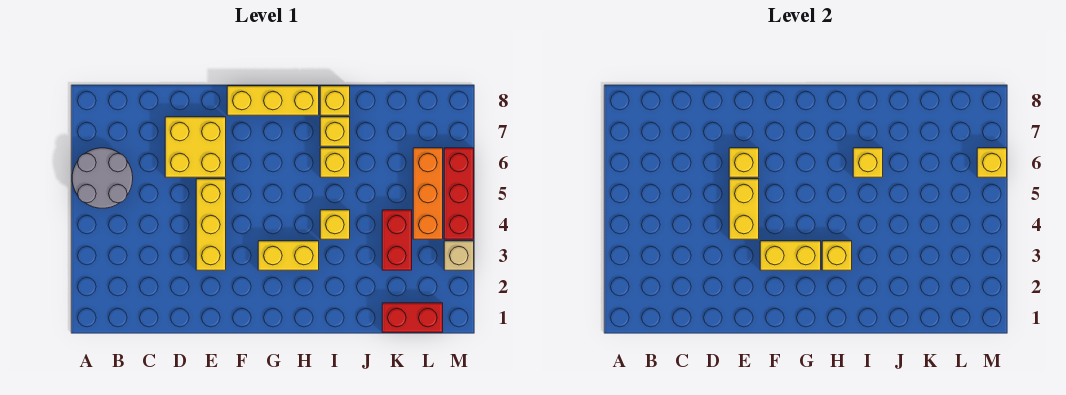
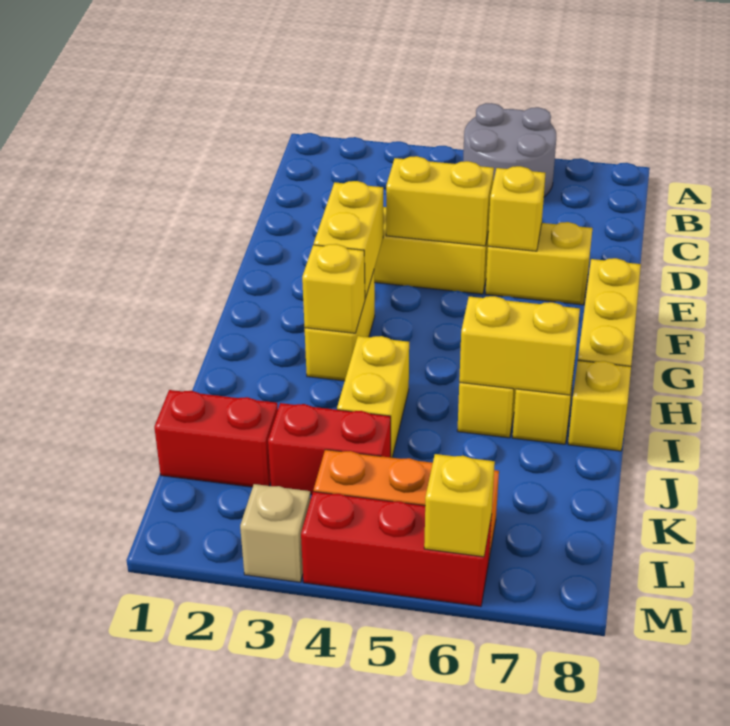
yellow brick D6:E7 level 1 -> yellow brick E6:E7 level 1
yellow brick I4 level 1 -> yellow brick I4:J4 level 1
yellow brick I6 level 2 -> yellow brick I6:I7 level 2
red brick K1:L1 level 1 -> red brick K1:K2 level 1

